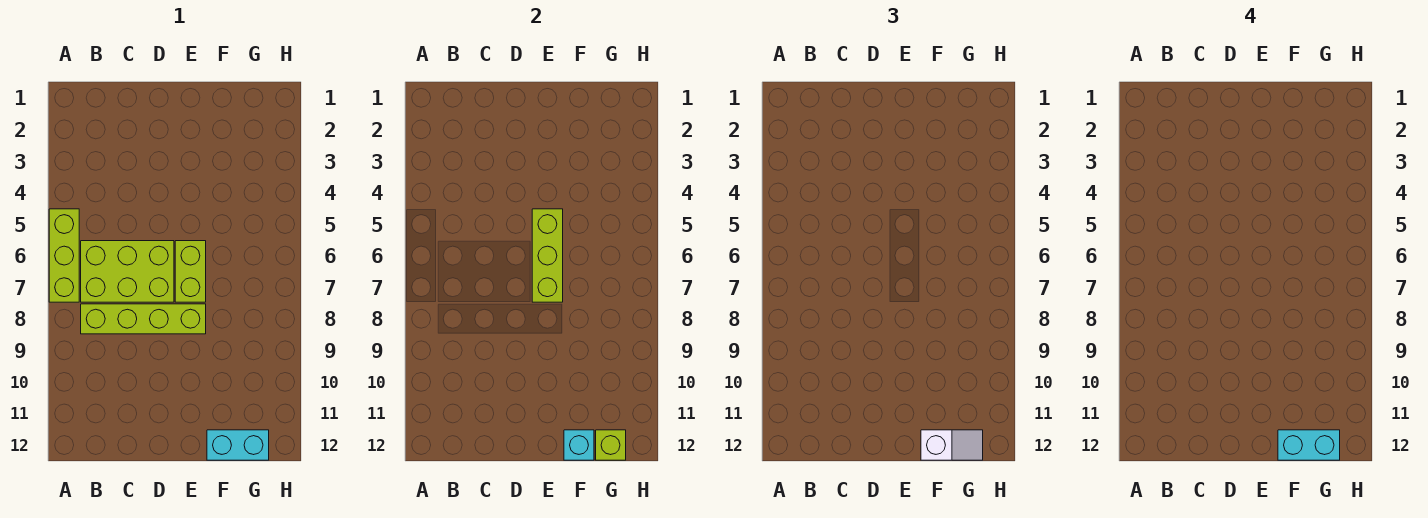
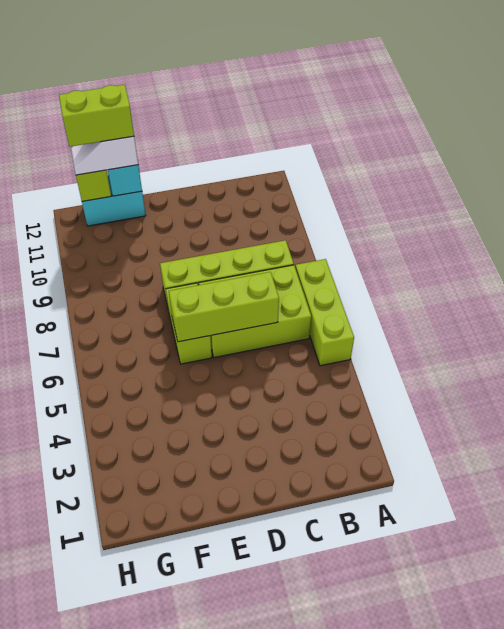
lime brick E5:E7 level 2 -> lime brick C6:E6 level 2
cyan brick F12:G12 level 4 -> lime brick F12:G12 level 4

